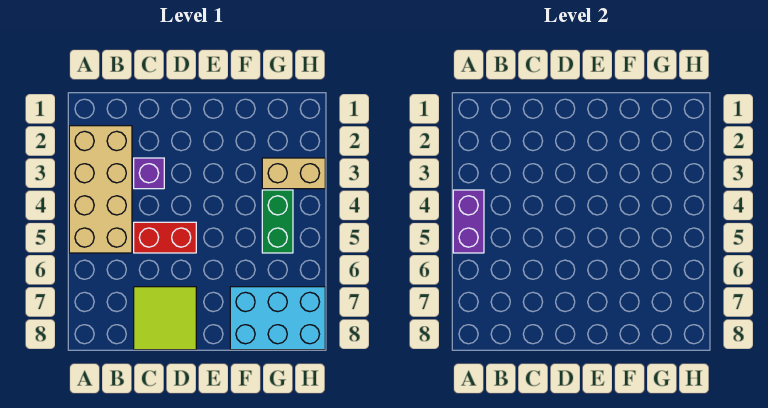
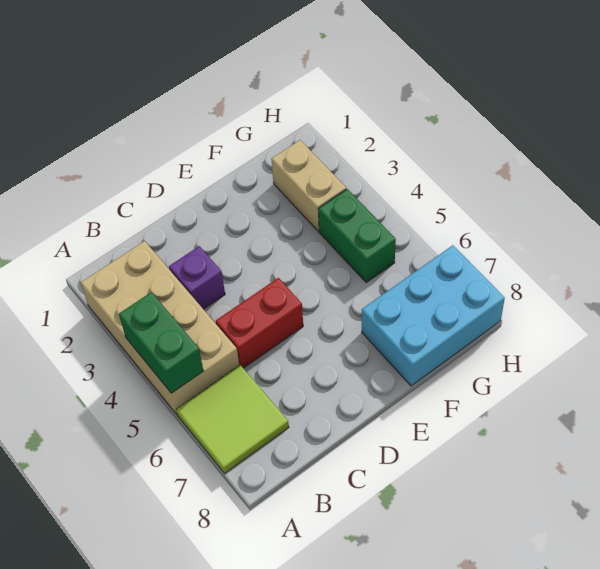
purple brick A4:A5 level 2 -> green brick A4:A5 level 2
lime tile C7:D8 level 1 -> lime tile A6:B7 level 1
tan brick G3:H3 level 1 -> tan brick G2:G3 level 1

